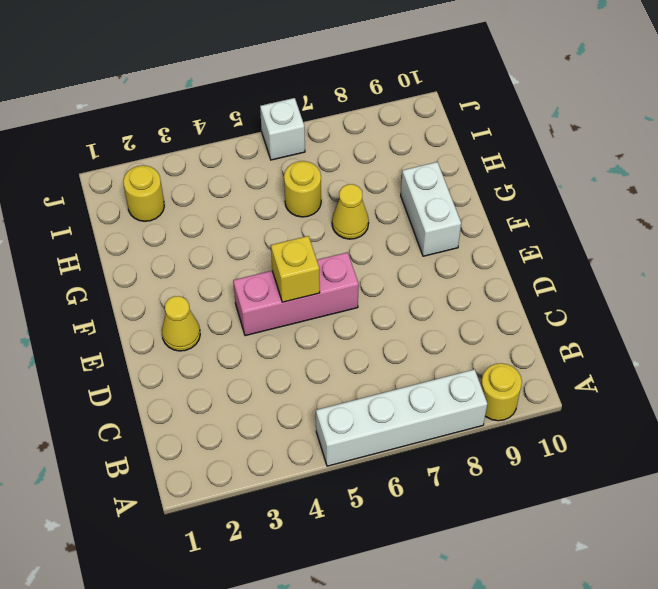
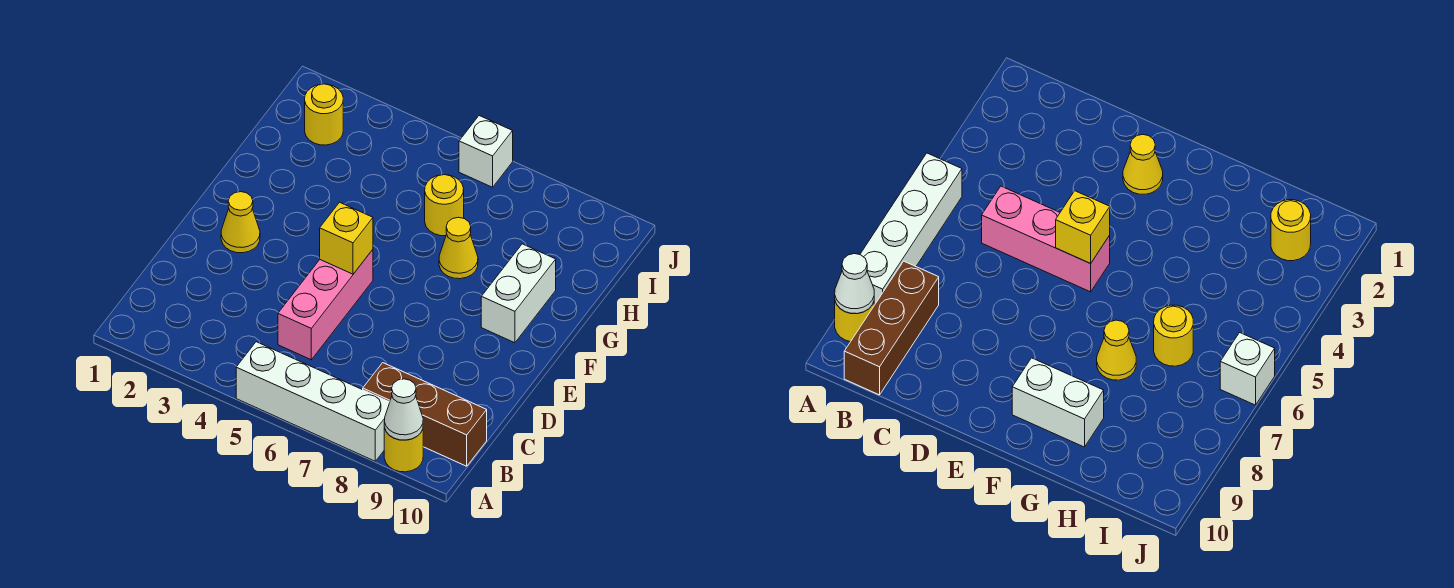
none -> white cone A9 level 2
none -> brown brick B8:B10 level 1
pink brick E4:E6 level 1 -> pink brick C5:E5 level 1

